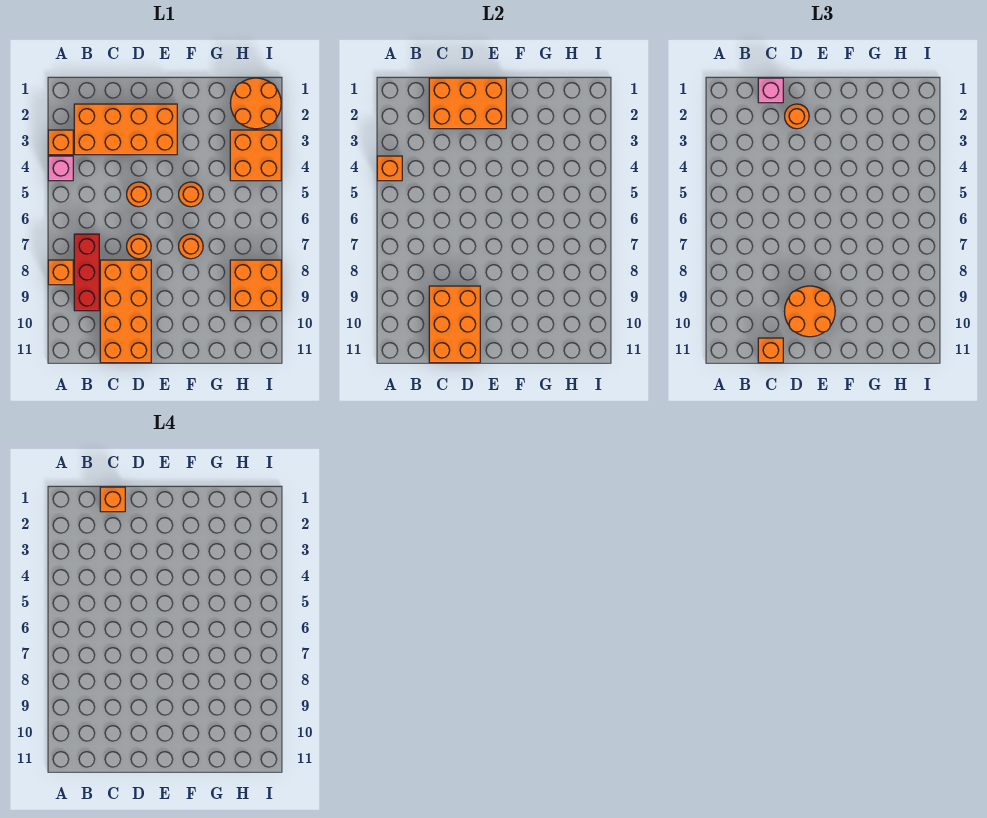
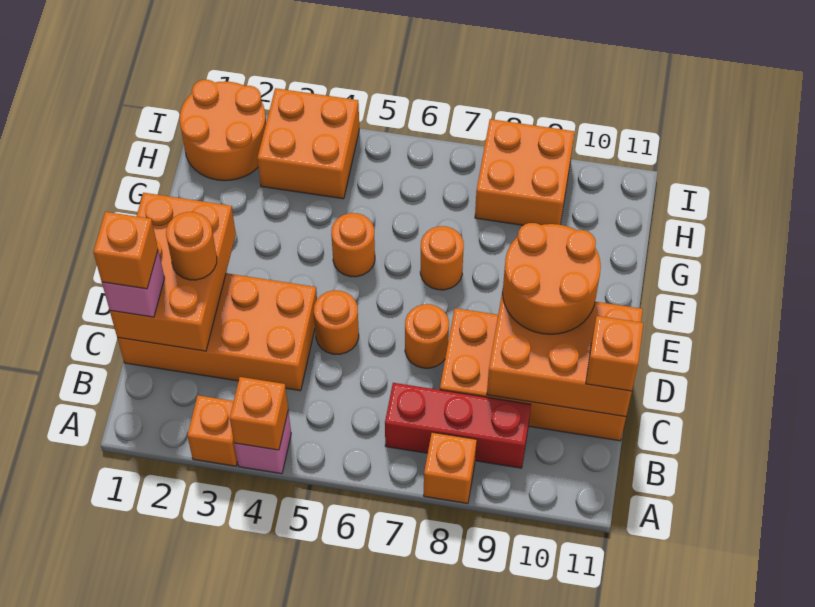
orange brick B2:E3 level 1 -> orange brick C1:D4 level 1

